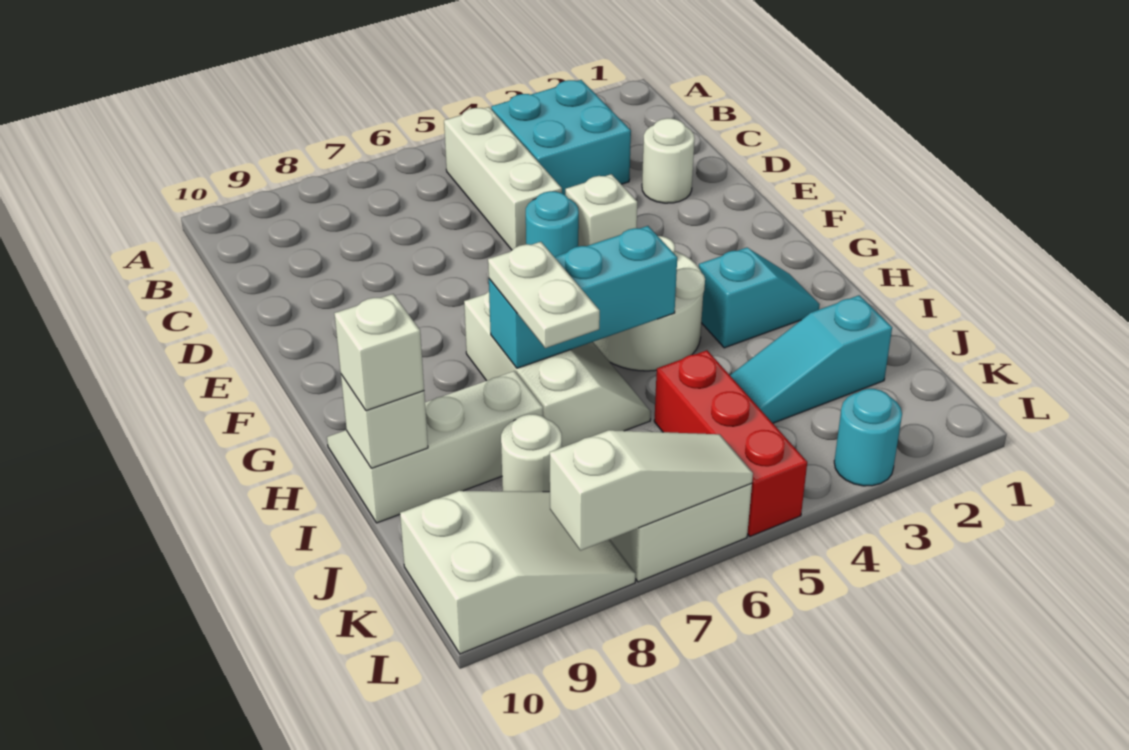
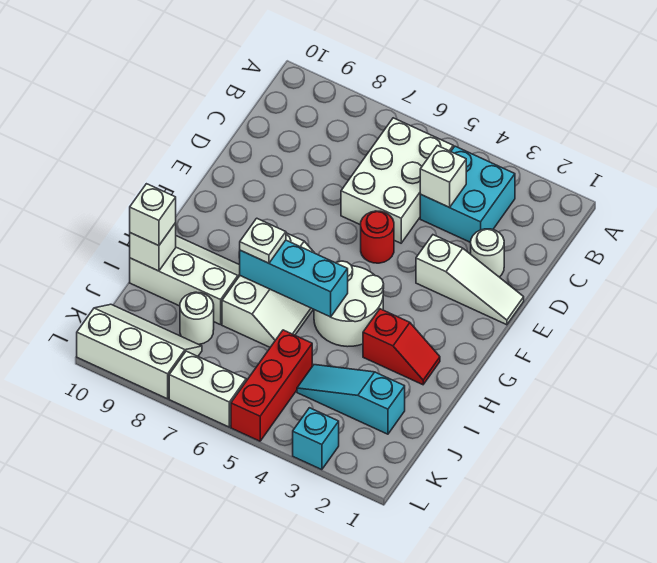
white brick B5:D5 level 1 -> white brick B5:D6 level 1
white brick E4 level 1 -> white brick C4 level 2
cyan round brick E5 level 1 -> red round brick E5 level 1
cyan slope H2:H3 level 1 top 3 -> red slope H2:H3 level 1 top 3
white plate H7:I7 level 3 -> white plate H7 level 3
white slope K8:L10 level 1 top 10 -> white slope K8:L10 level 1 top L
cyan round brick L3 level 1 -> cyan brick L3 level 1
white slope L6:L8 level 2 top 8 -> white slope E1:E3 level 1 top 3

